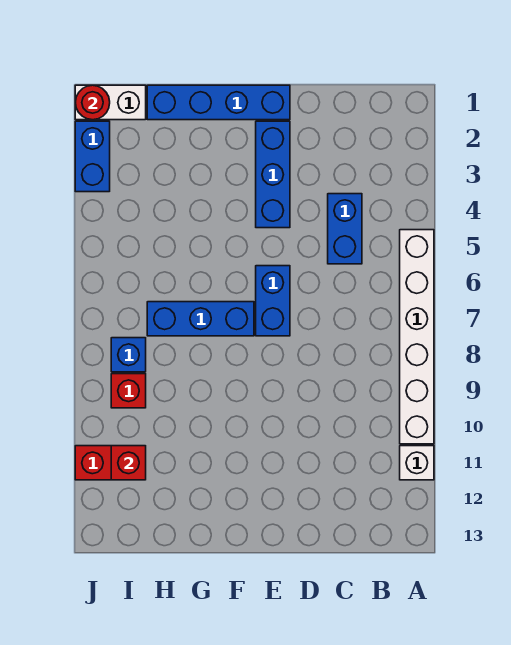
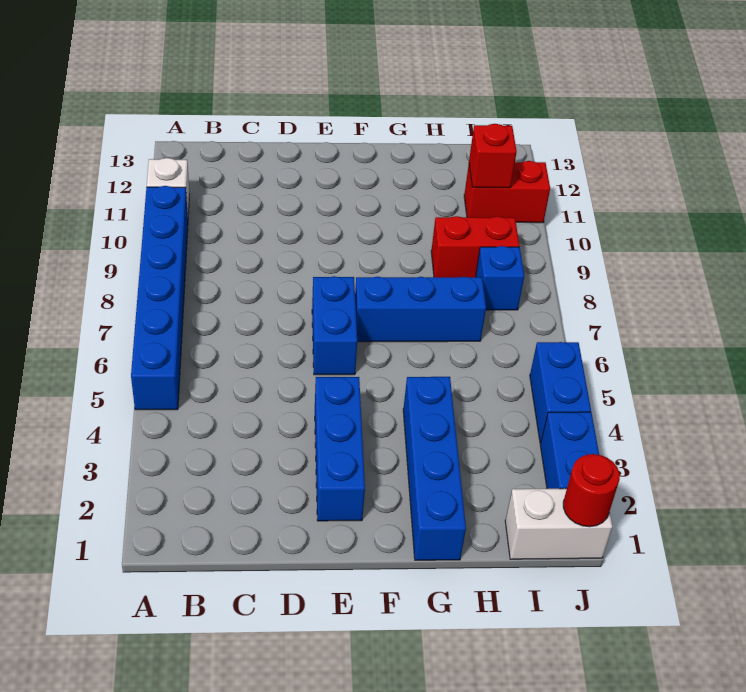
white brick A5:A10 level 1 -> blue brick A5:A10 level 1
blue brick C4:C5 level 1 -> blue brick J4:J5 level 1
blue brick E1:H1 level 1 -> blue brick G1:G4 level 1
red brick I9 level 1 -> red brick H9:I9 level 1

